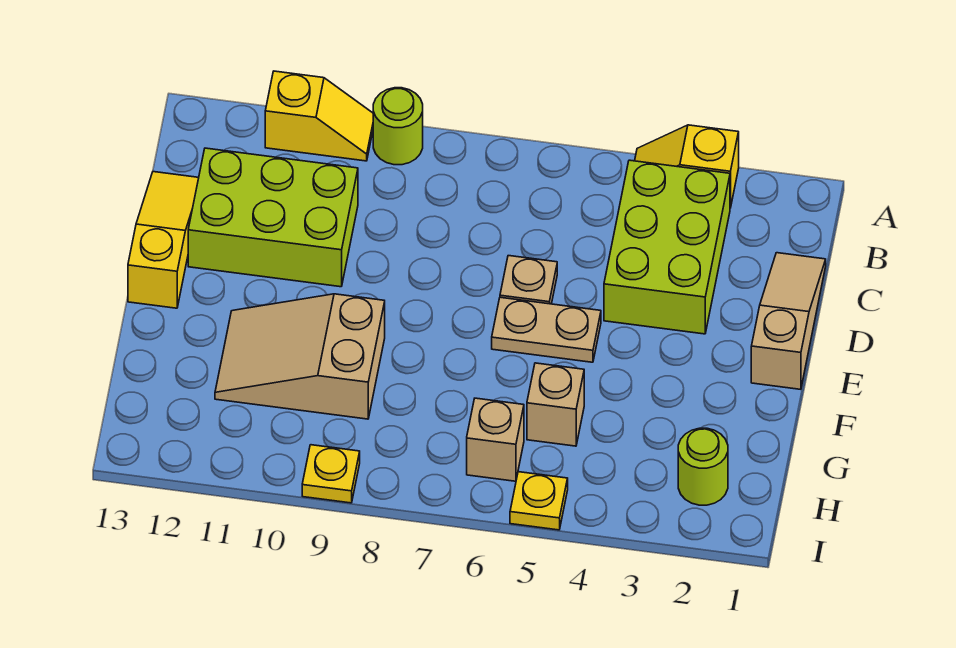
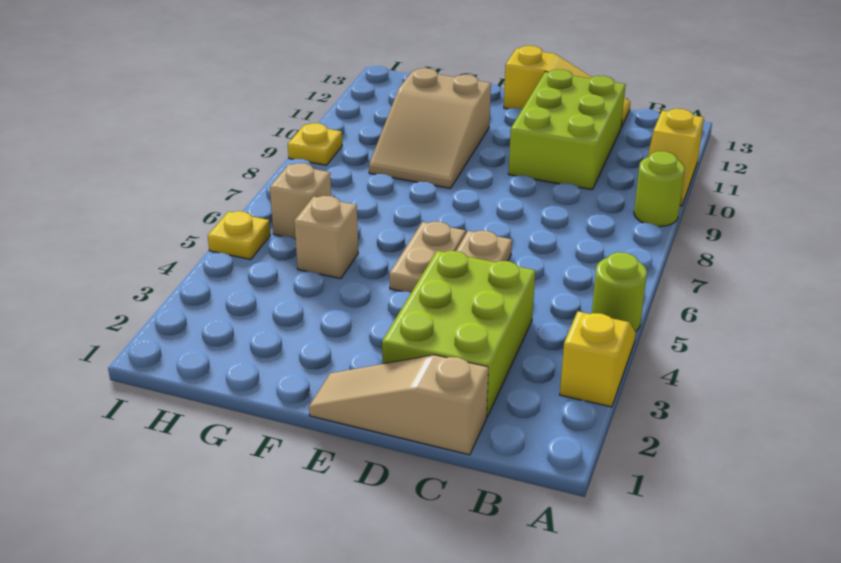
lime brick B3:D4 level 1 -> lime brick C2:D4 level 1
tan slope C1:E1 level 1 top E -> tan slope C1:E1 level 1 top C
tan slope F9:G11 level 1 top 9 -> tan slope F9:G11 level 1 top 11
lime round brick H2 level 1 -> lime round brick A5 level 1

